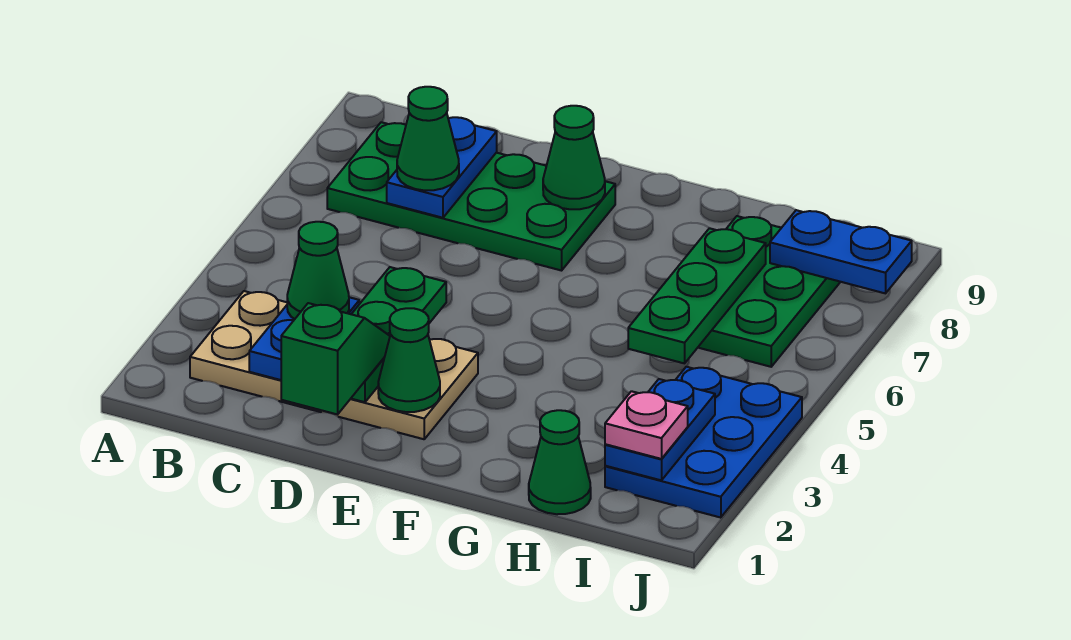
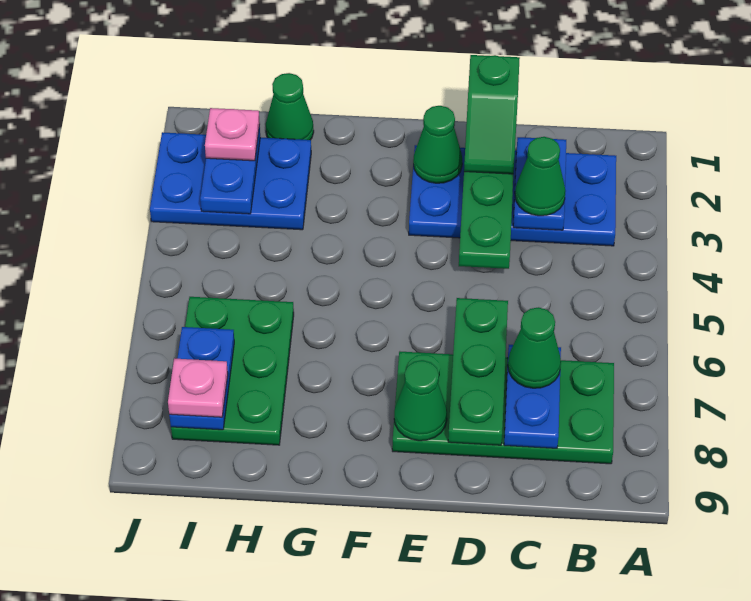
tan plate B2:E3 level 1 -> blue plate B2:E3 level 1
green plate H5:H7 level 2 -> green plate D6:D8 level 2
blue plate I2:J4 level 1 -> blue plate H2:J3 level 1
blue plate I8:J8 level 2 -> blue plate I7:I8 level 2
none -> pink plate I8 level 3

